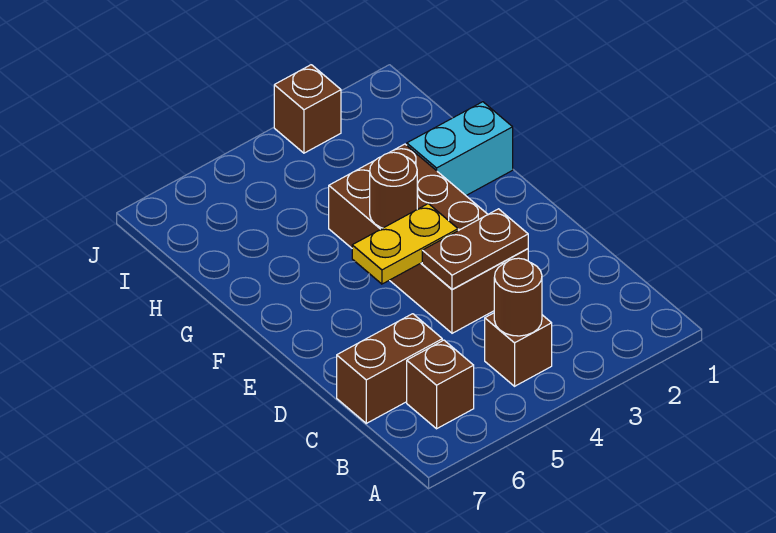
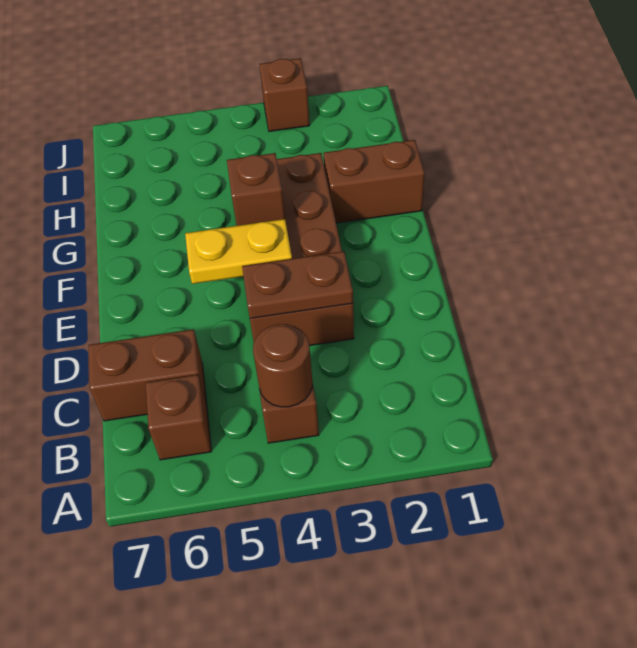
brown round brick F4 level 2 -> brown brick F4 level 2
cyan brick G1:G2 level 1 -> brown brick G1:G2 level 1

